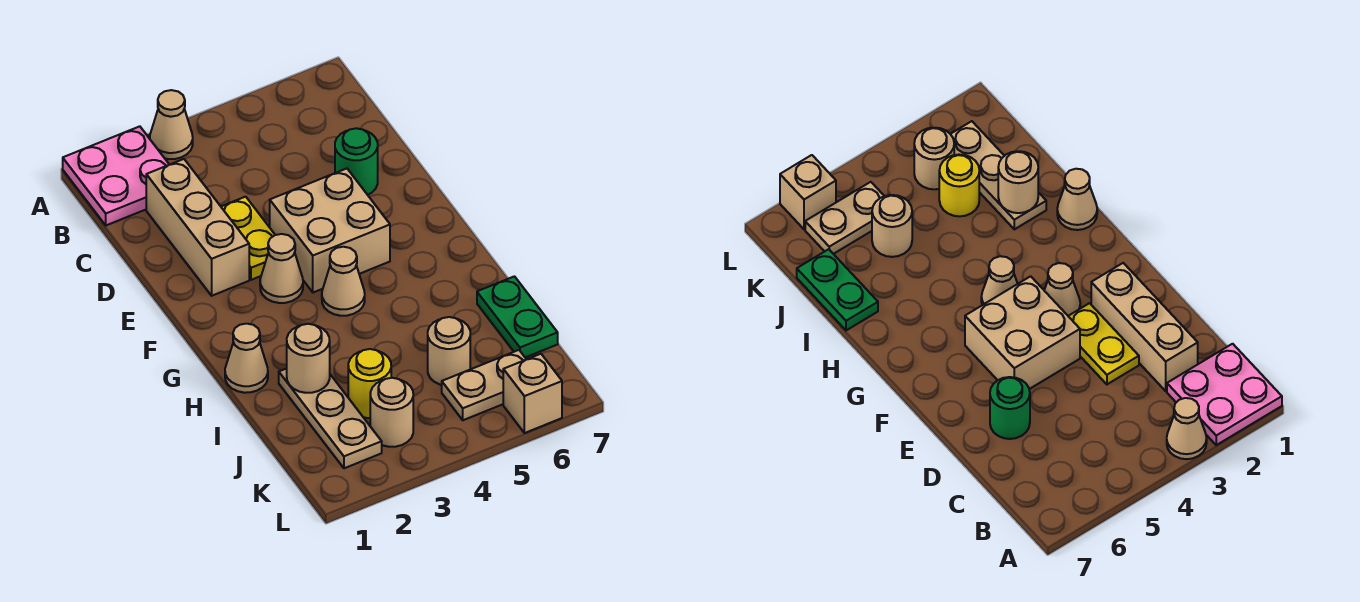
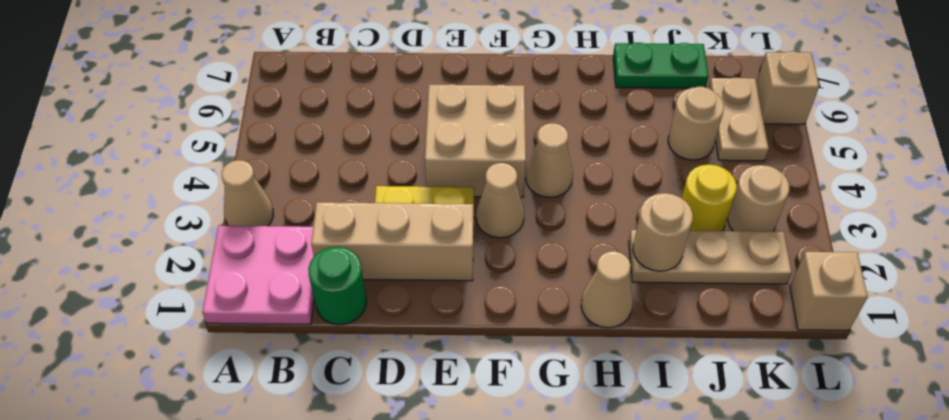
green round brick D6 level 1 -> green round brick C1 level 1
none -> tan brick L1 level 1

